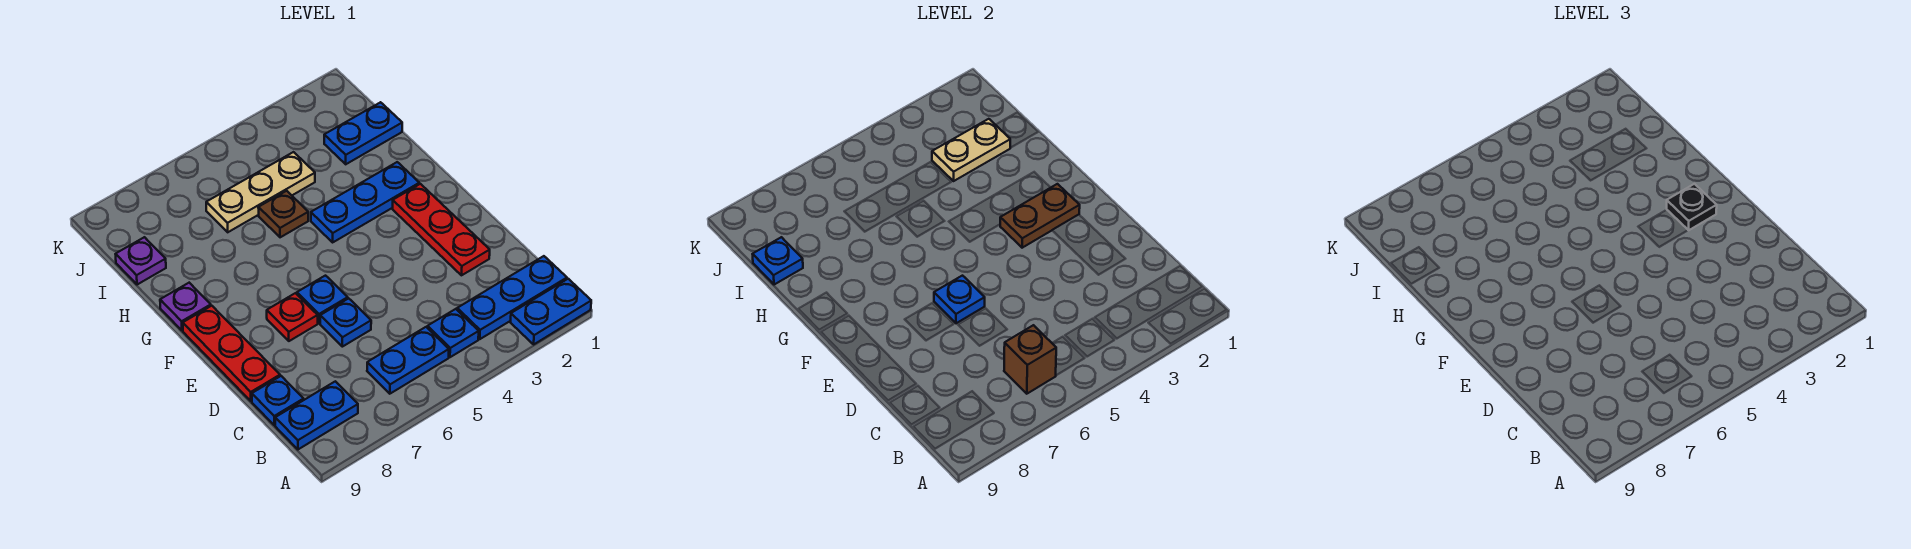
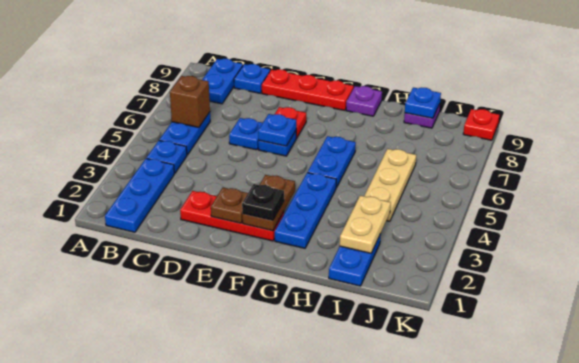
blue plate A1:A2 level 1 -> blue plate G5:G6 level 1
brown plate H5 level 1 -> brown plate E2 level 2
none -> red plate K9 level 1

